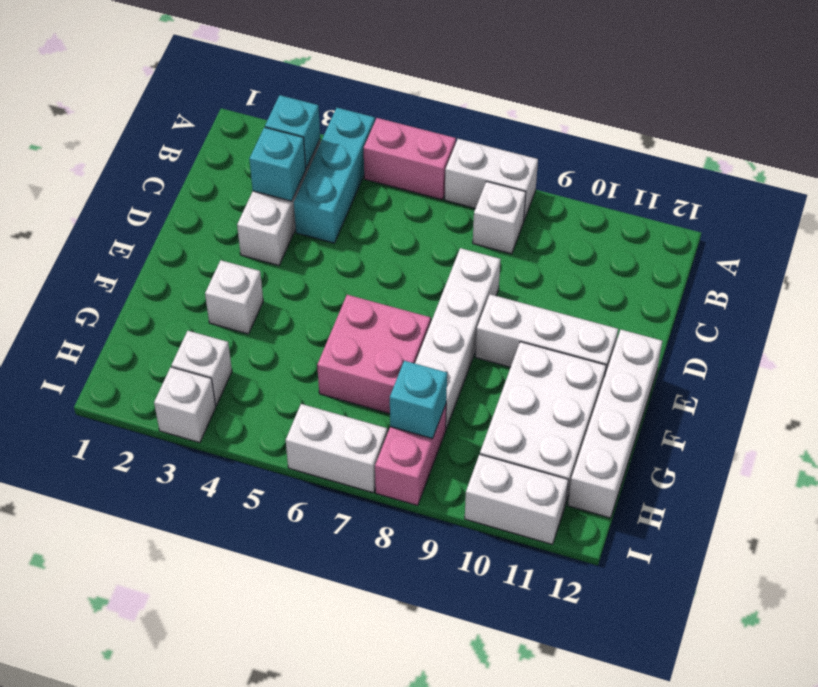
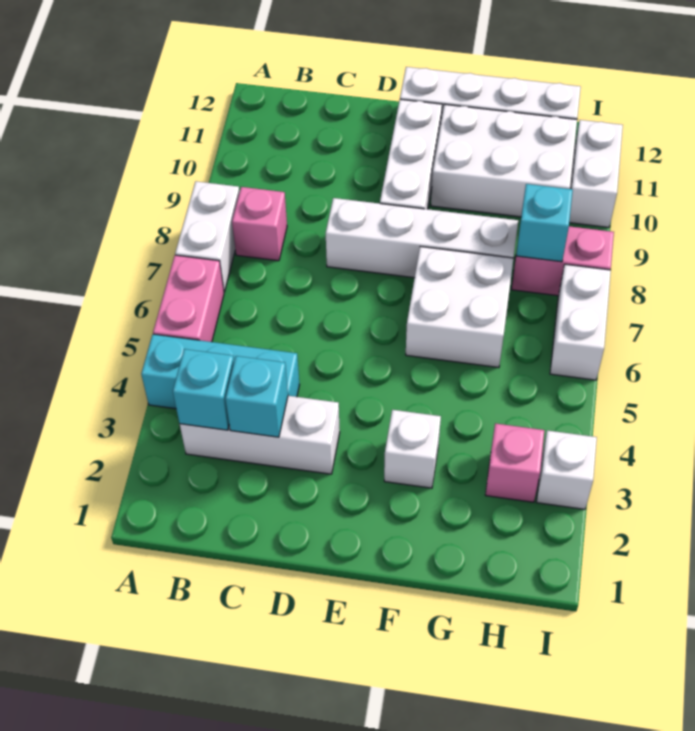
white brick B8 level 1 -> pink brick B8 level 1
pink brick F6:G7 level 1 -> white brick F6:G7 level 1
white brick H3 level 1 -> pink brick H3 level 1

